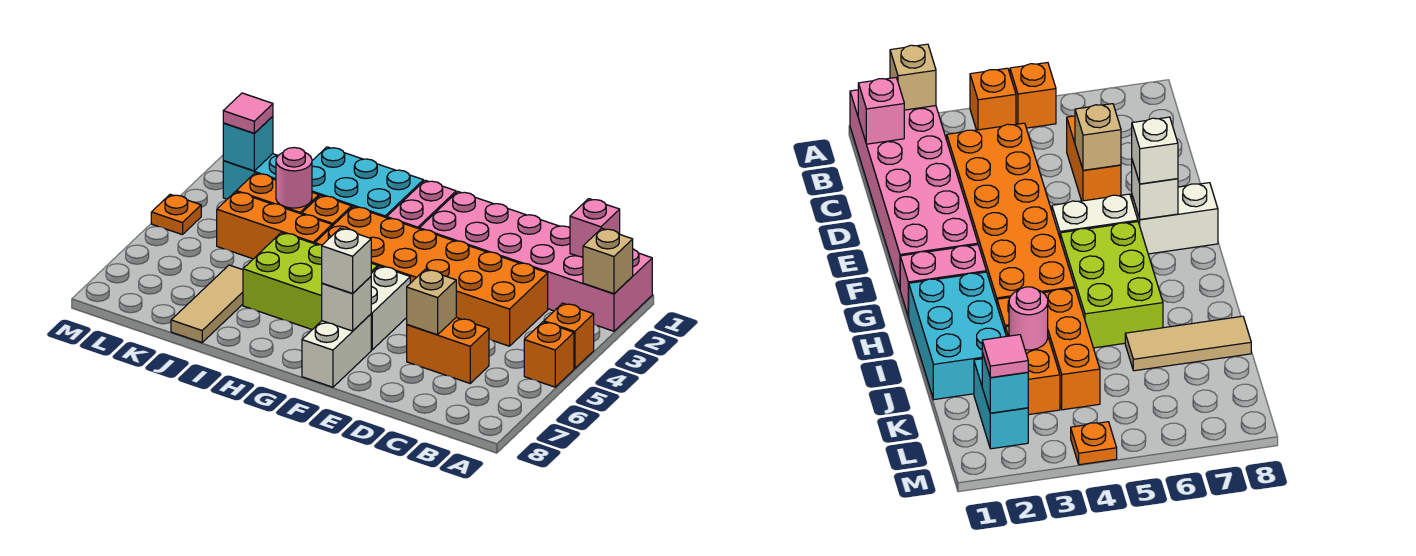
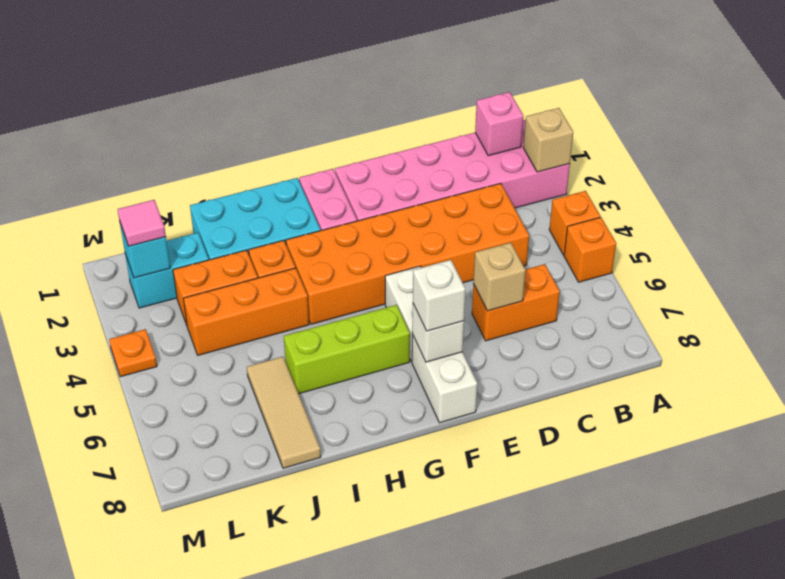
lime brick G5:I6 level 1 -> lime brick G6:I6 level 1
pink round brick J3 level 2 -> none

